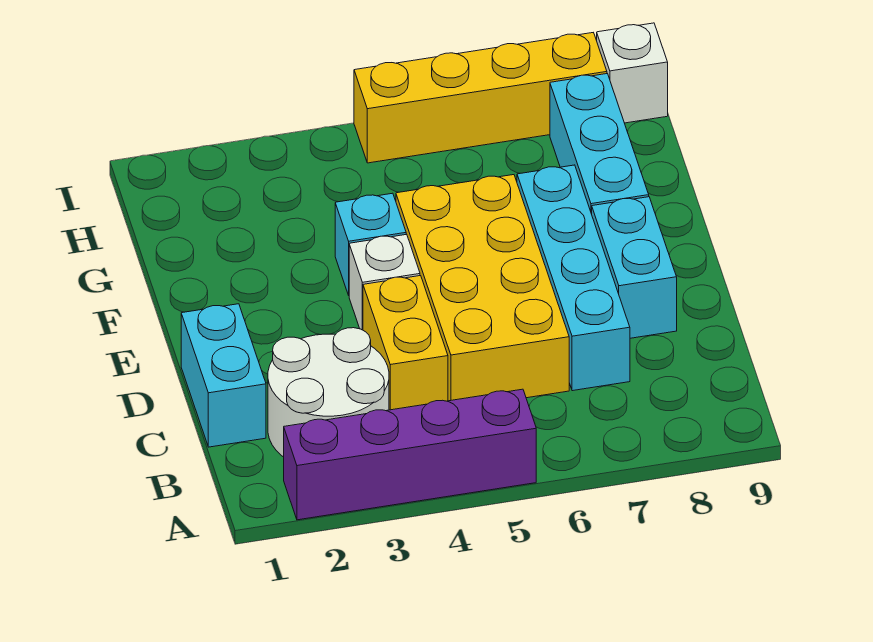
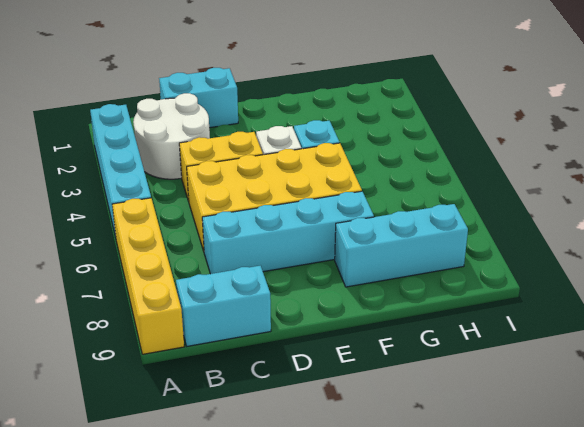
purple brick A2:A5 level 1 -> cyan brick A2:A5 level 1
cyan brick D8:E8 level 1 -> cyan brick B9:C9 level 1
yellow brick I5:I8 level 1 -> yellow brick A6:A9 level 1
white brick I9 level 1 -> none

